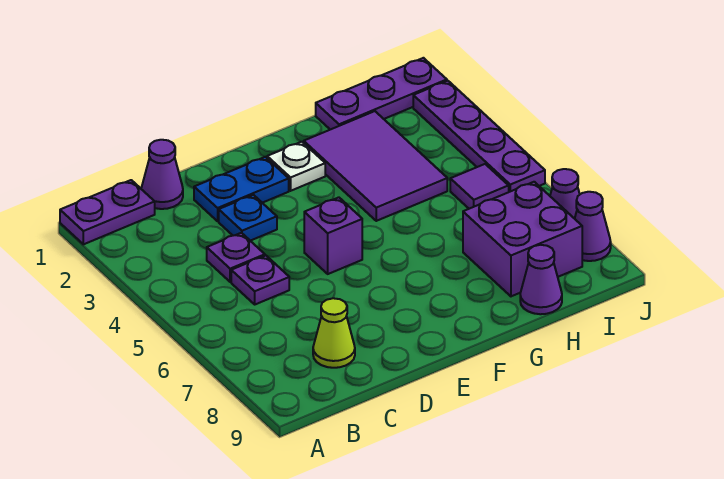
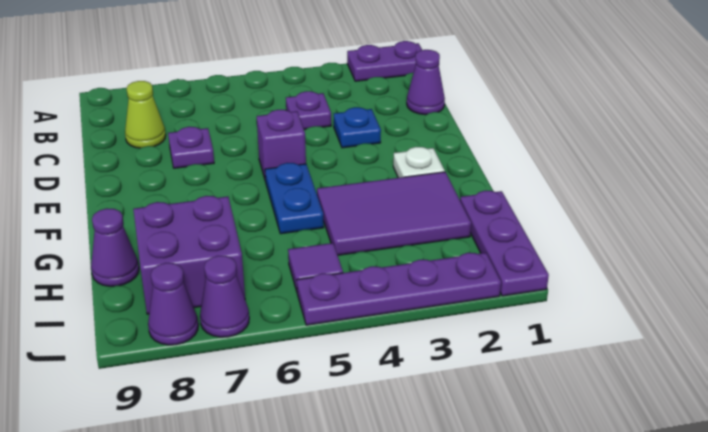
purple plate A1:B1 level 1 -> purple plate A1:A2 level 1
purple plate C5 level 1 -> purple plate D7 level 1
blue plate D2:E2 level 1 -> blue plate F5:G5 level 1

